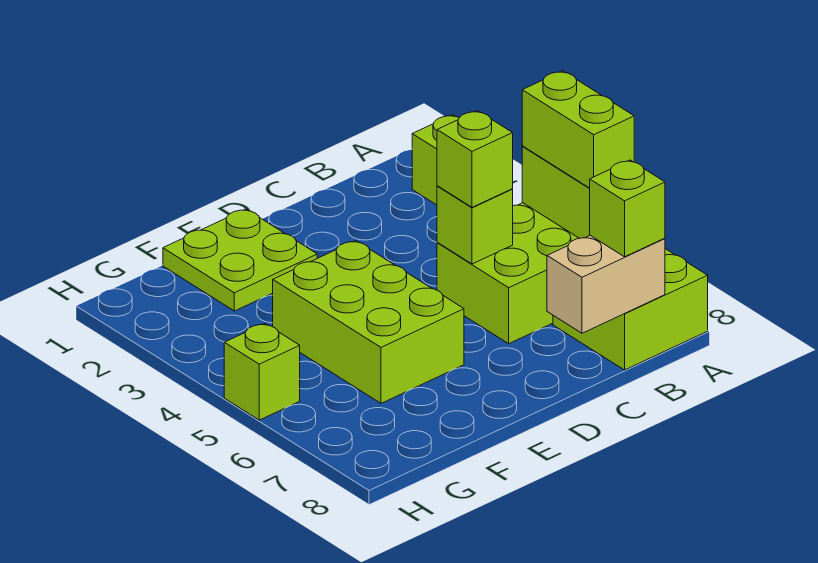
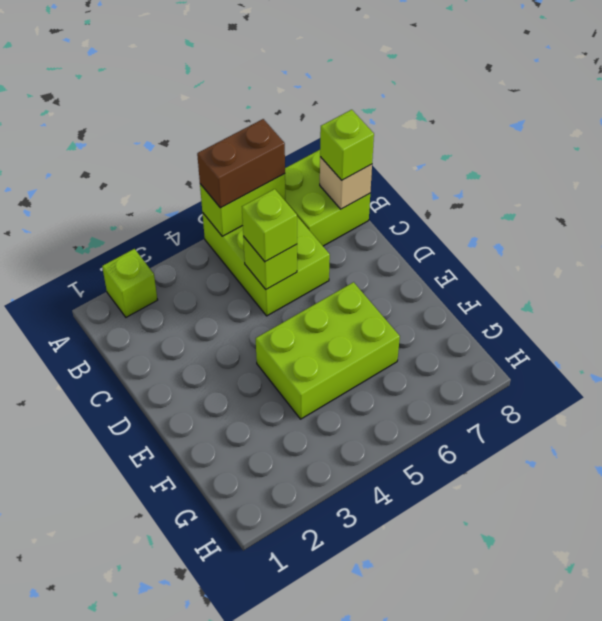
lime brick A5:A6 level 3 -> brown brick A5:A6 level 3
tan brick B8:C8 level 2 -> tan brick B8 level 2
lime plate E1:F2 level 1 -> none
lime brick H5 level 1 -> none

